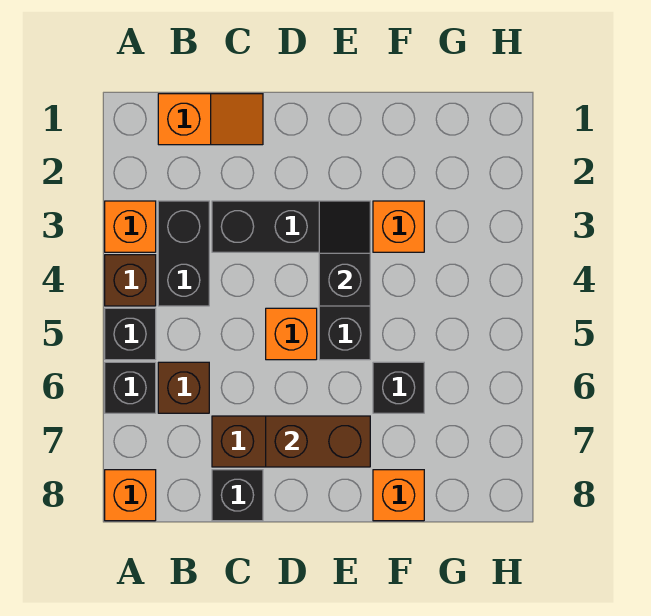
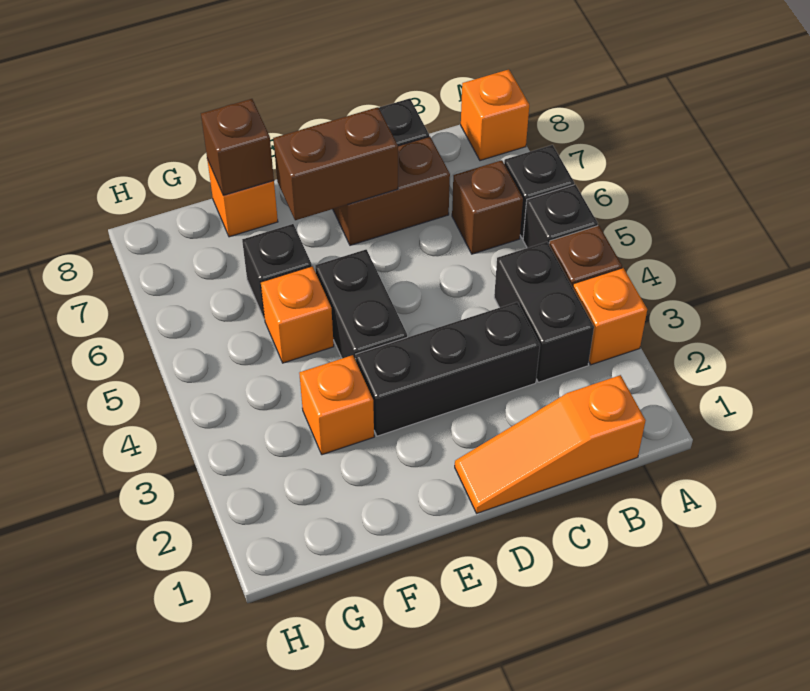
orange slope B1:C1 level 1 top B -> orange slope B1:D1 level 1 top B
orange brick D5 level 1 -> orange brick F5 level 1
black slope E3:E4 level 2 top 4 -> none
none -> brown brick F8 level 2

